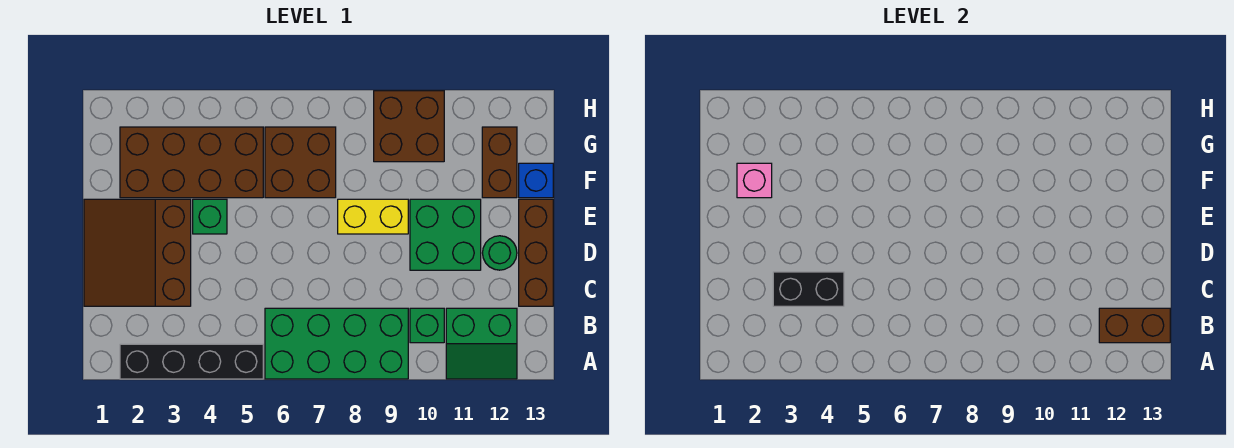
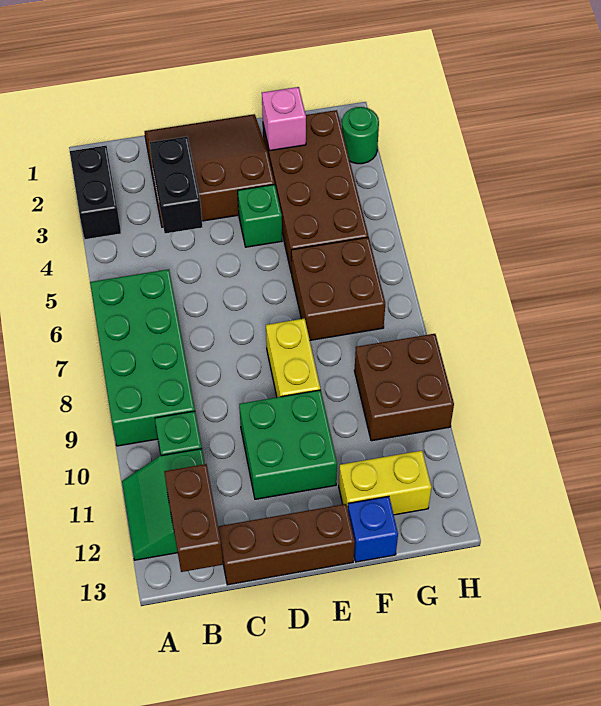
black brick A2:A5 level 1 -> black brick A2:A3 level 1
green round brick D12 level 1 -> green round brick H2 level 1
brown brick F12:G12 level 1 -> yellow brick F12:G12 level 1

